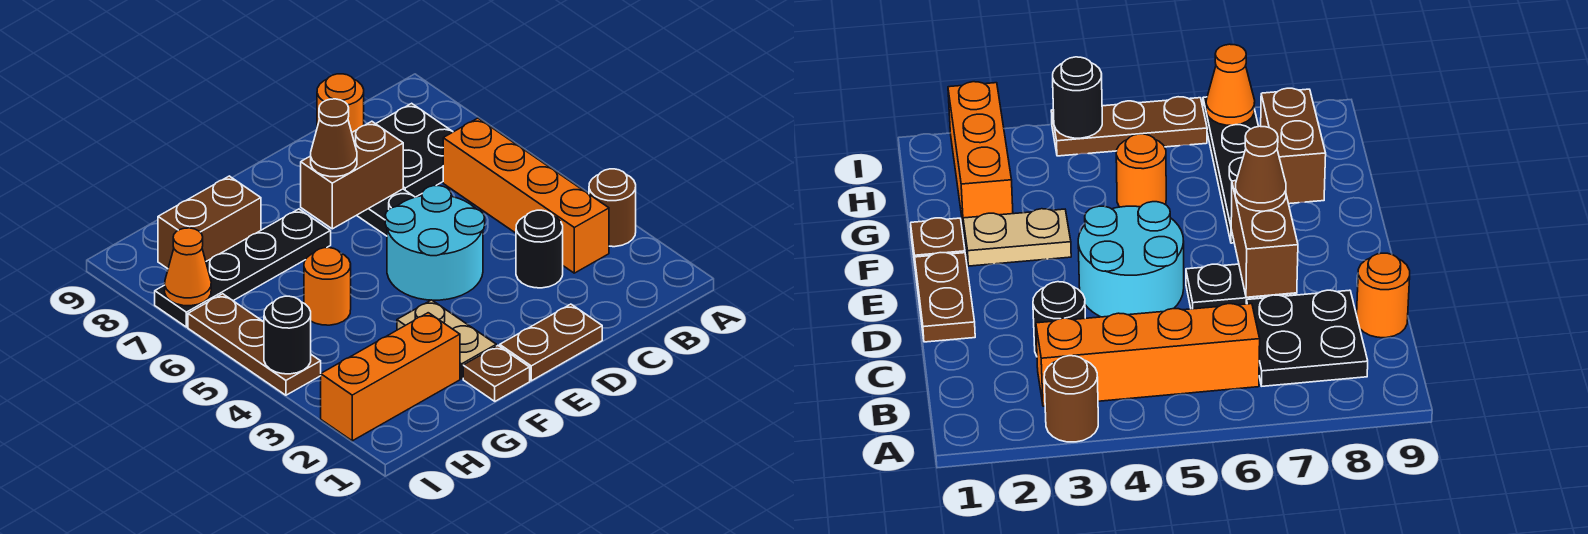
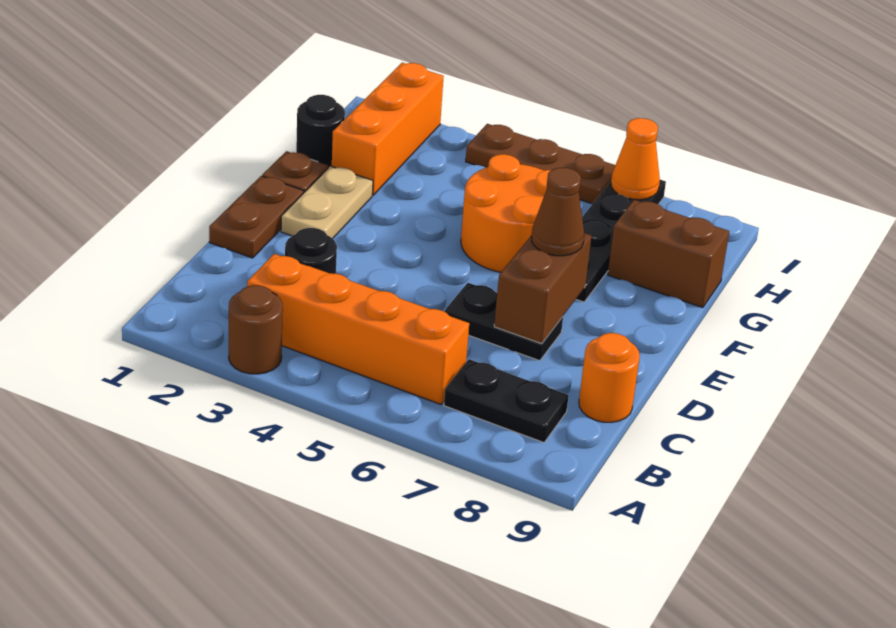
black plate B7:C8 level 1 -> black plate B7:B8 level 1
cyan round brick D4:E5 level 1 -> none
tan plate F2:F3 level 1 -> tan plate E2:F2 level 1
orange round brick G5 level 1 -> orange round brick F5:G6 level 1
brown brick G8:H8 level 1 -> brown brick G8:G9 level 1
black round brick I4 level 2 -> black round brick G1 level 1

